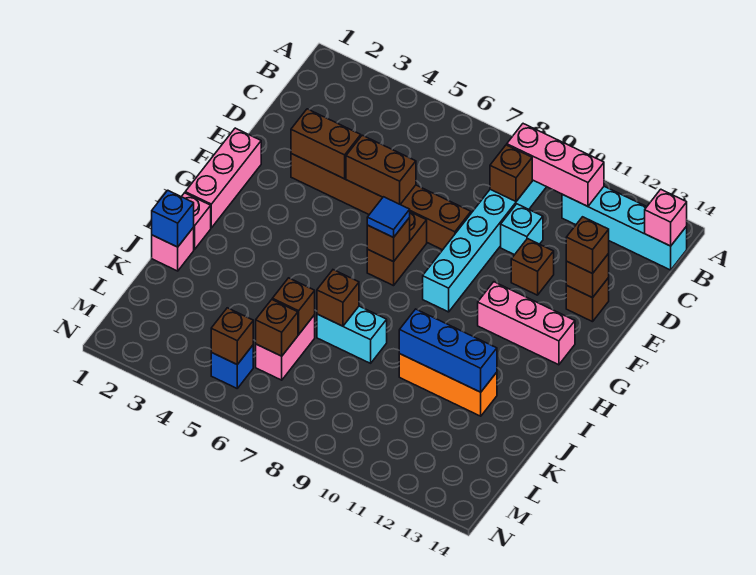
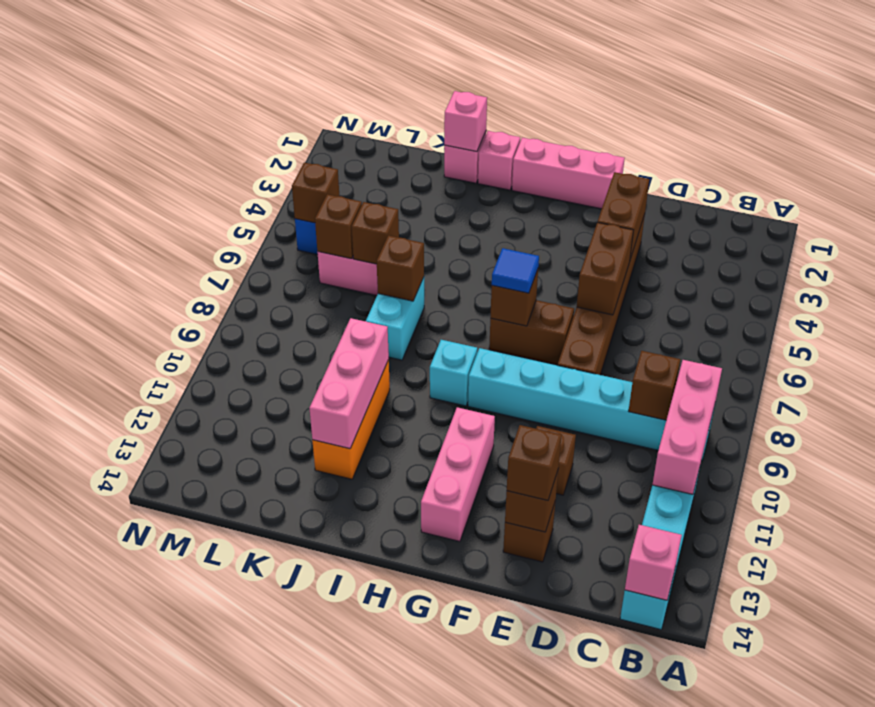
cyan brick D10 level 1 -> cyan brick H9 level 1
blue brick J1 level 2 -> pink brick J1 level 2
blue brick J10:J12 level 2 -> pink brick J10:J12 level 2

